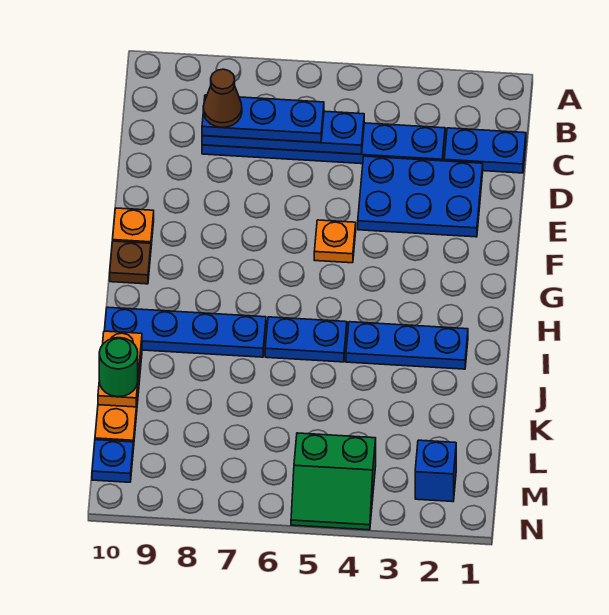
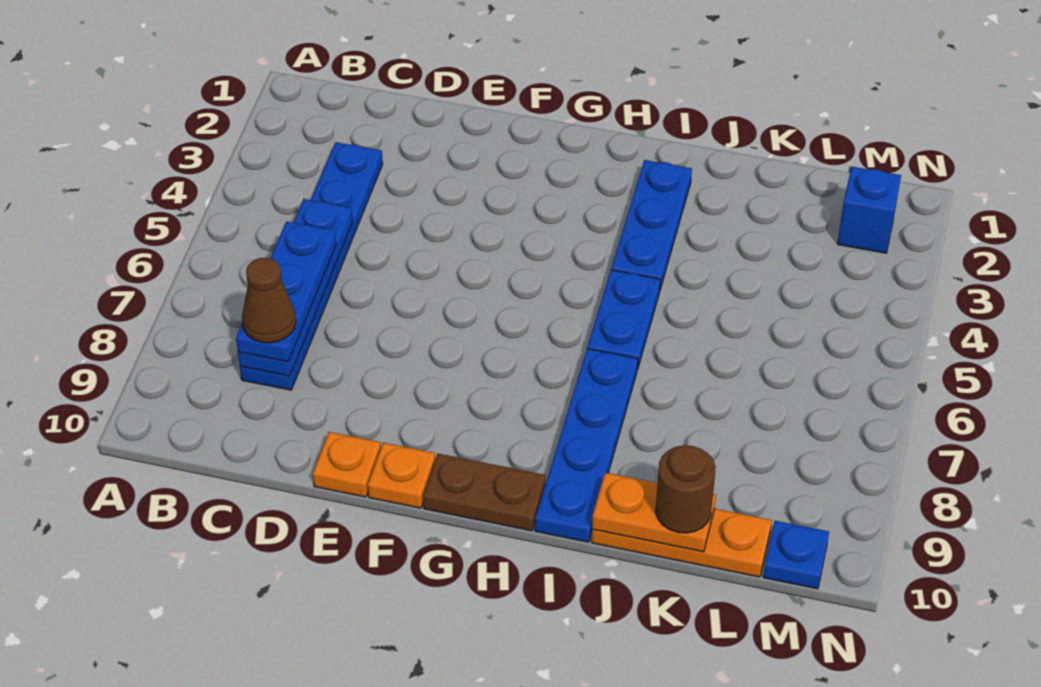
blue plate C1:C2 level 1 -> none
blue plate D2:E4 level 1 -> none
orange plate F5 level 1 -> orange plate E10 level 1
brown plate G10 level 1 -> brown plate G10:H10 level 1
green round brick K10 level 3 -> brown round brick K10 level 3
green slope M4:N5 level 1 top M -> none

